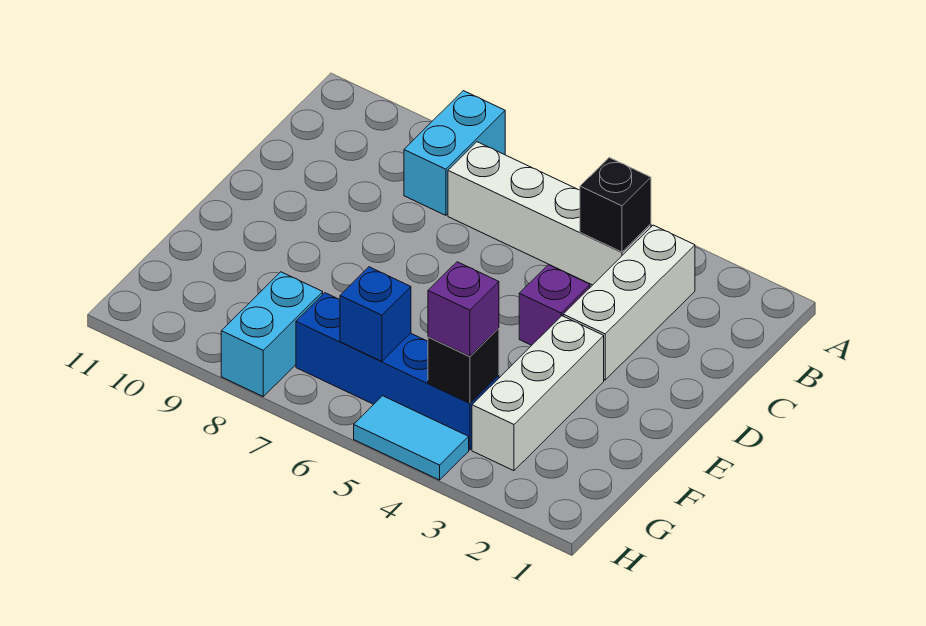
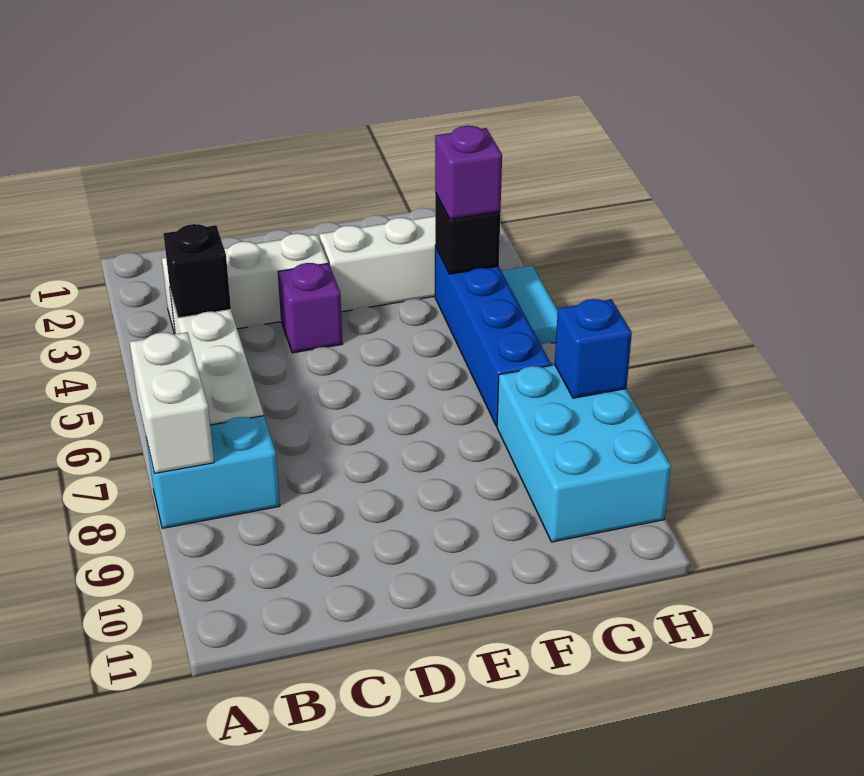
none -> white brick A7:A8 level 2
blue brick G6 level 2 -> blue brick H8 level 2
cyan brick G8:H8 level 1 -> cyan brick G8:H10 level 1

